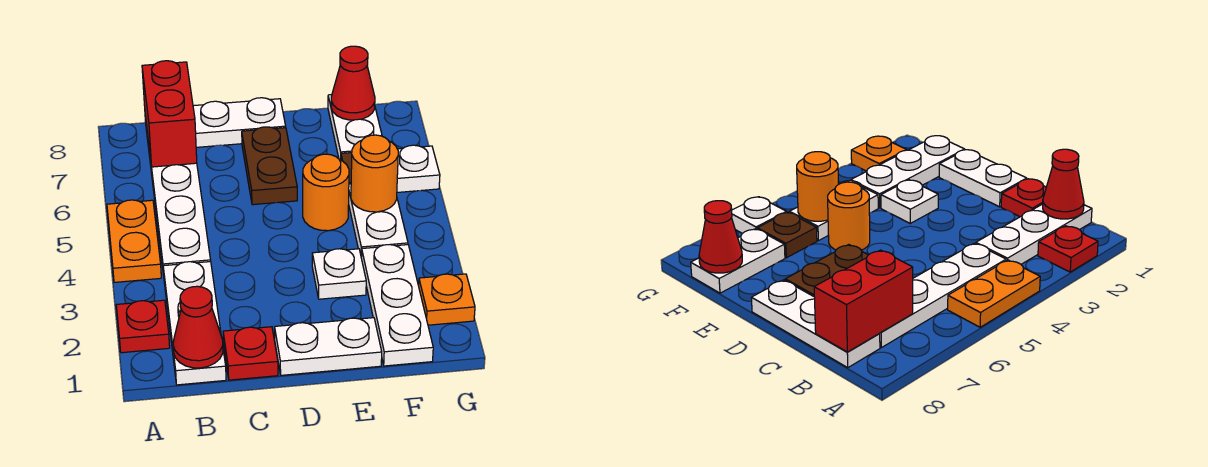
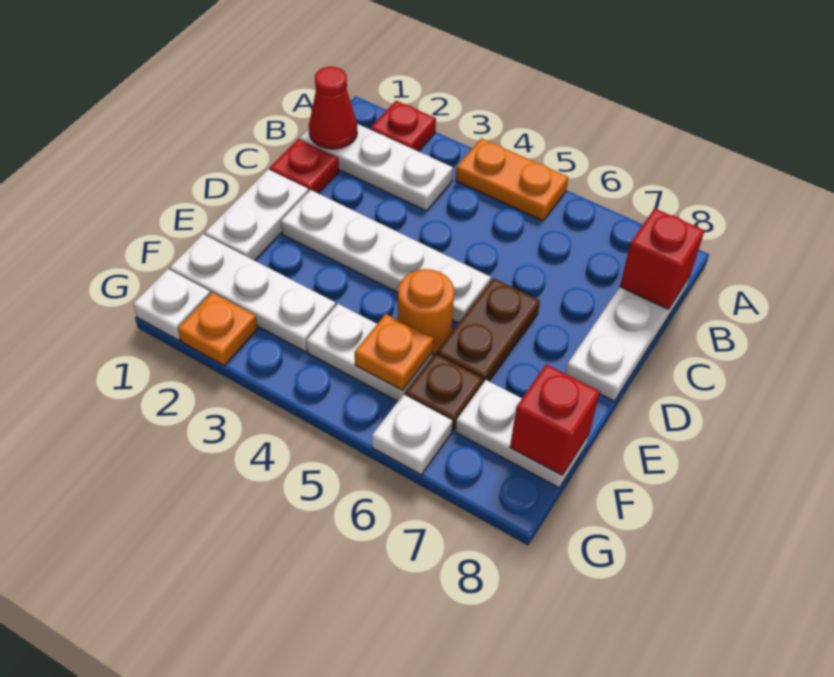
white plate B4:B7 level 1 -> white plate D2:D5 level 1
red brick B7:B8 level 2 -> red brick B8 level 2
brown plate D6:D7 level 1 -> brown plate D6:E6 level 1
white plate E3 level 1 -> white plate G1 level 1
orange round brick F5 level 2 -> orange plate F5 level 2
red cone F8 level 2 -> red brick F8 level 2

